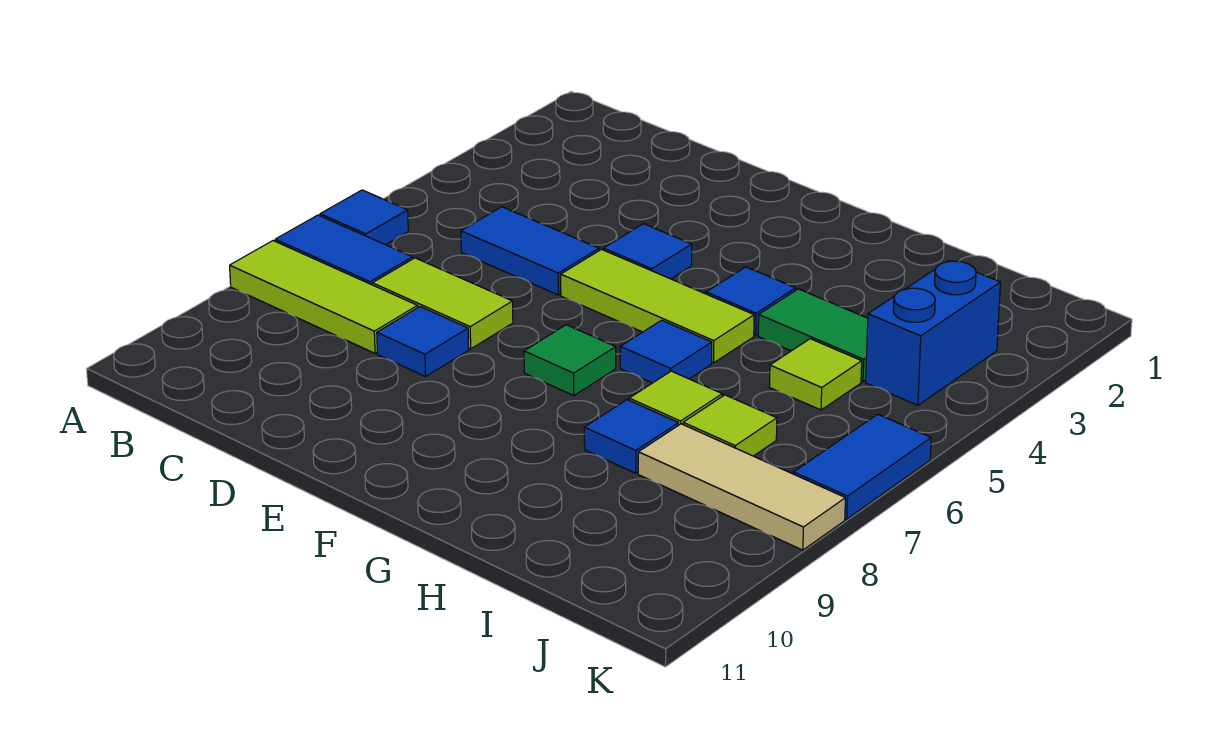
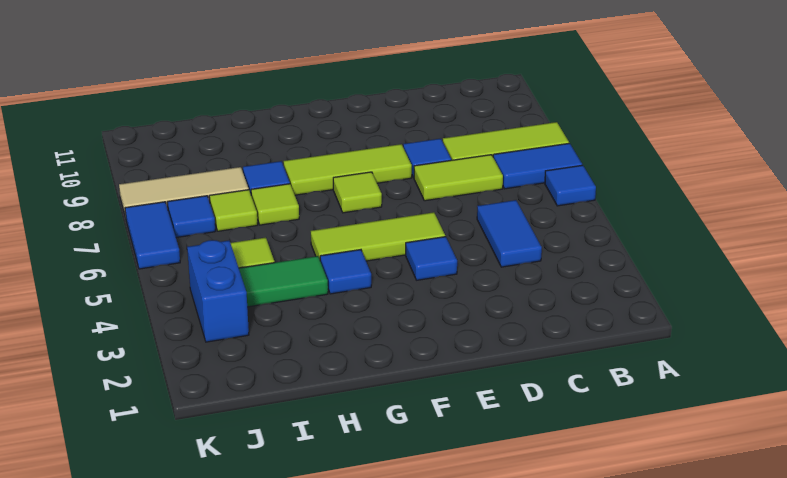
blue tile C5:D5 level 1 -> blue tile C4:C5 level 1
none -> lime tile E8:G8 level 1
green tile F7 level 1 -> lime tile F7 level 1
blue tile G6 level 1 -> blue tile J7 level 1

